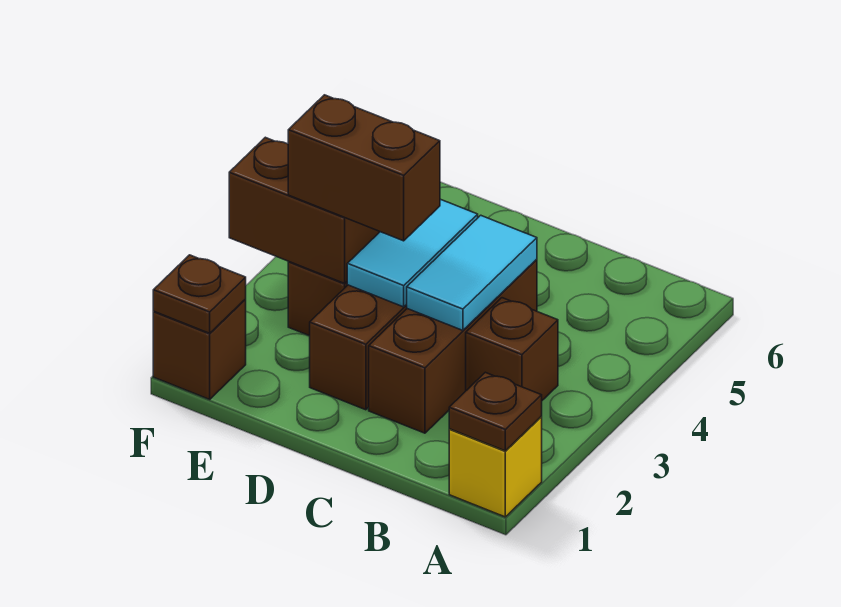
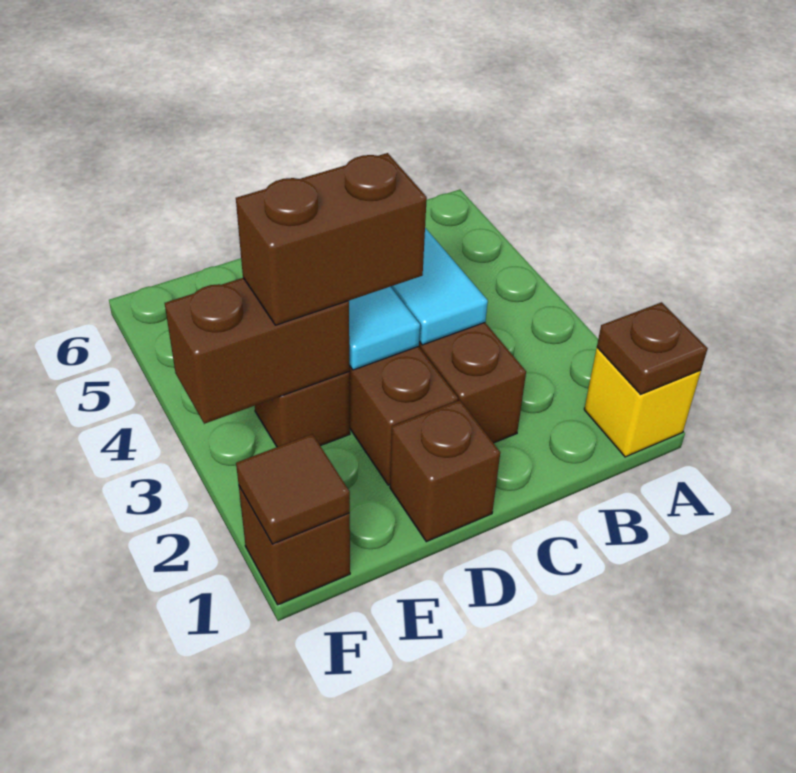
brown brick B3 level 1 -> brown brick D1 level 1
brown plate F1 level 2 -> brown tile F1 level 2

